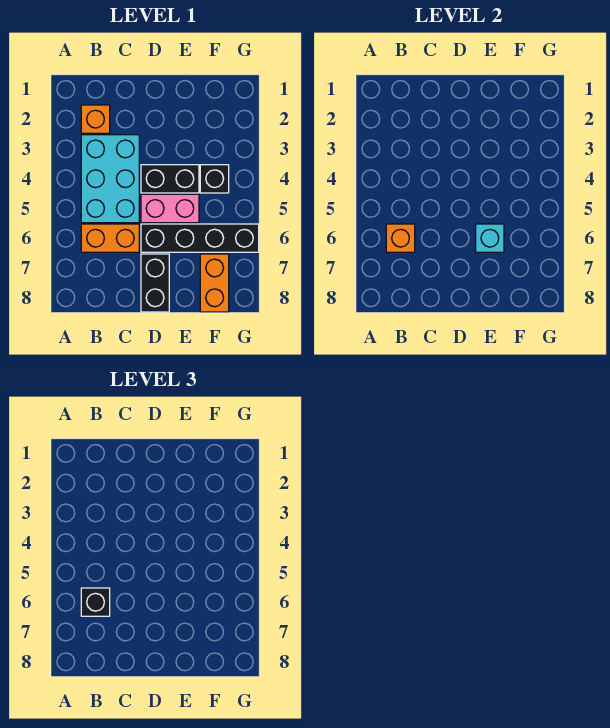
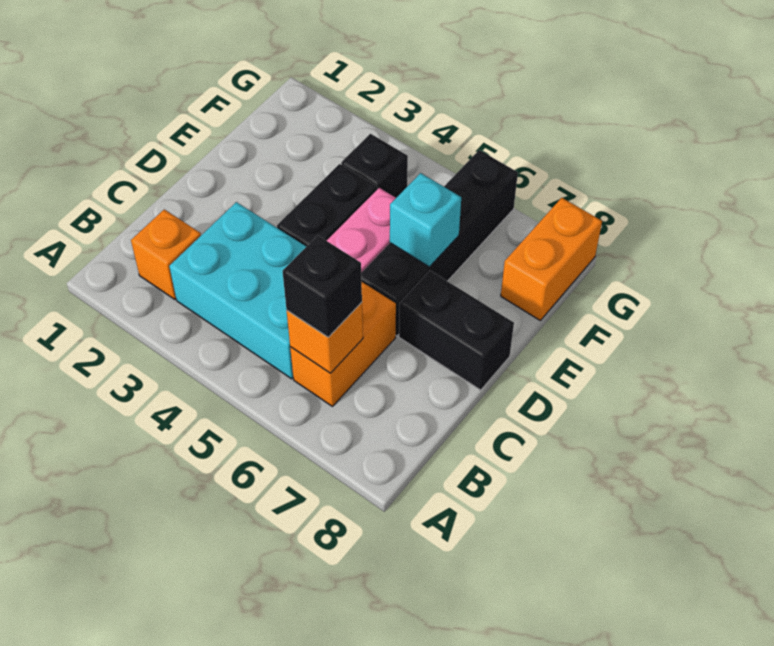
orange brick F7:F8 level 1 -> orange brick F8:G8 level 1

